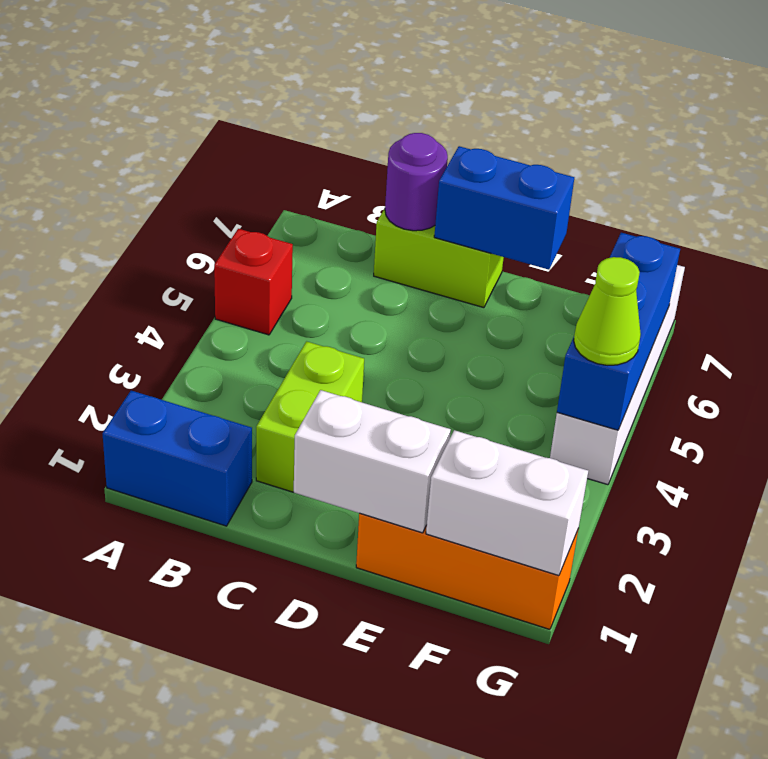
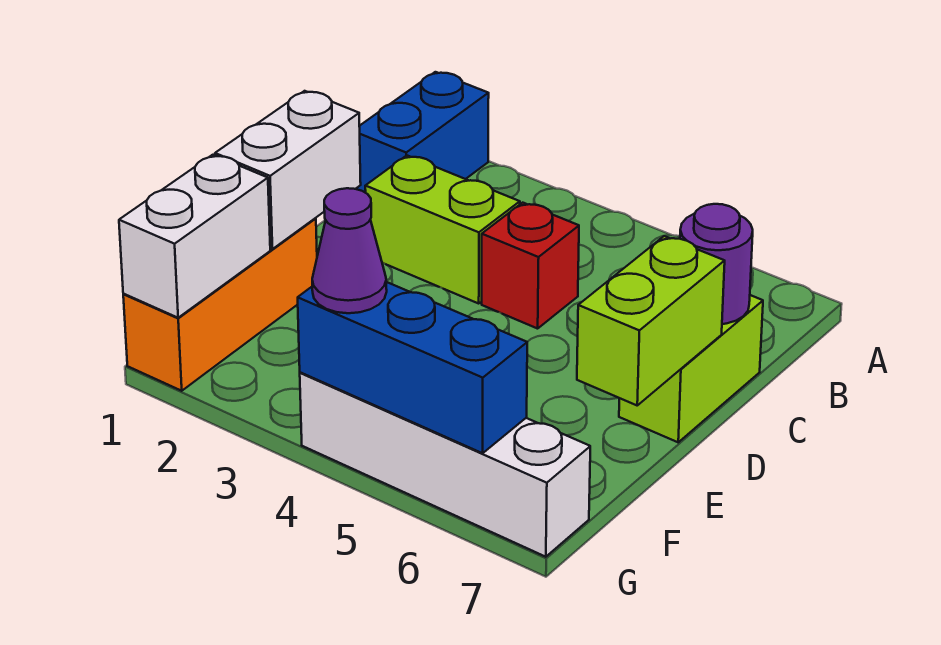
red brick A5 level 1 -> red brick C4 level 1
blue brick D7:E7 level 2 -> lime brick D7:E7 level 2
lime cone G4 level 3 -> purple cone G4 level 3

